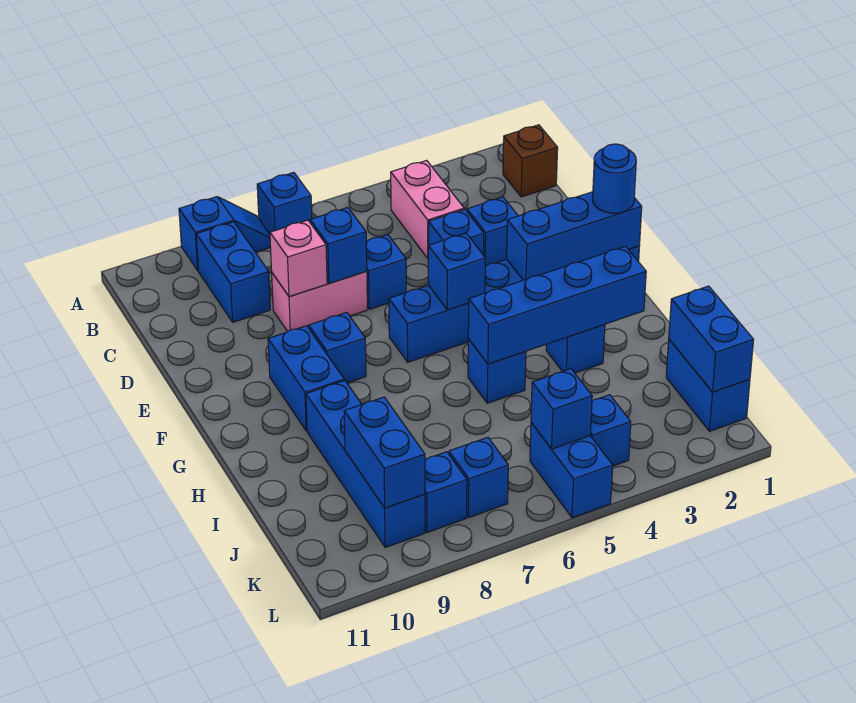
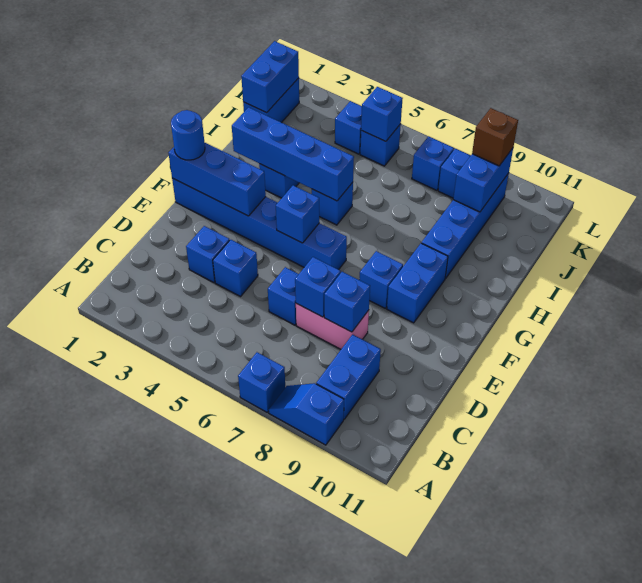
brown brick B1 level 1 -> brown brick K9 level 3
pink brick B4:C4 level 1 -> none
pink brick D8 level 2 -> blue brick D8 level 2
blue brick K5:L5 level 1 -> blue brick K5 level 1

